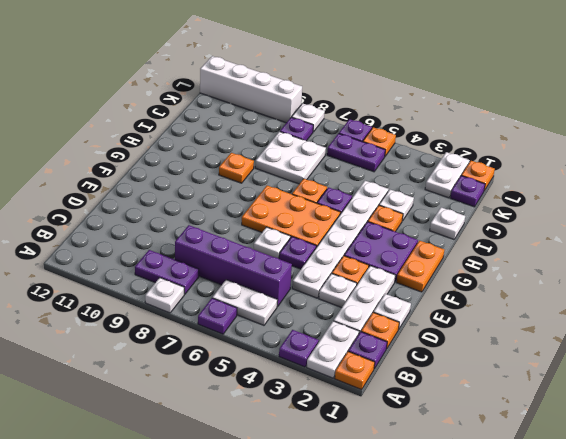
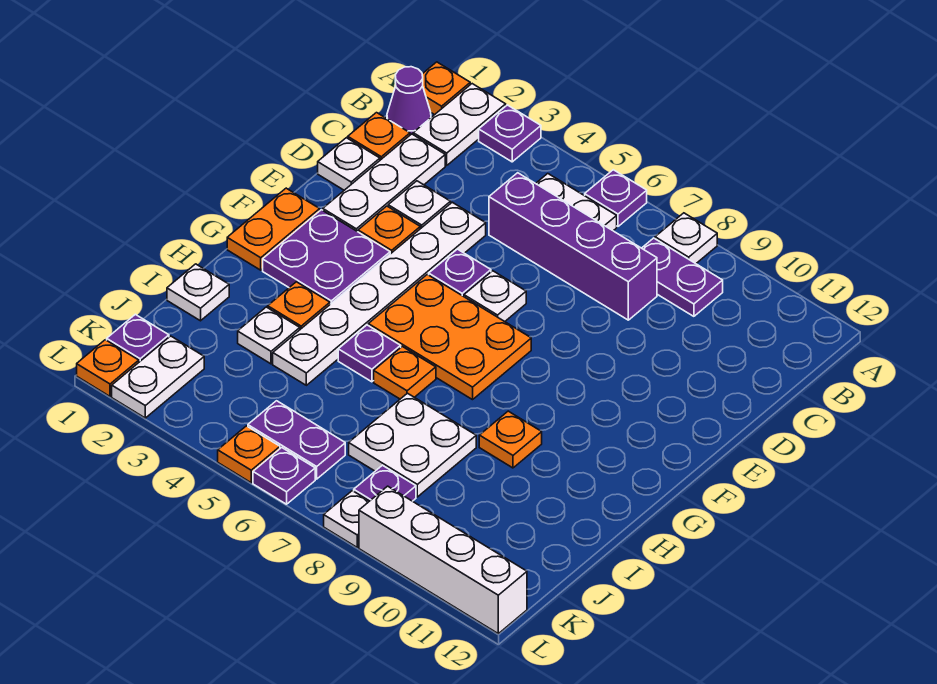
purple plate B1 level 1 -> purple cone B1 level 1

